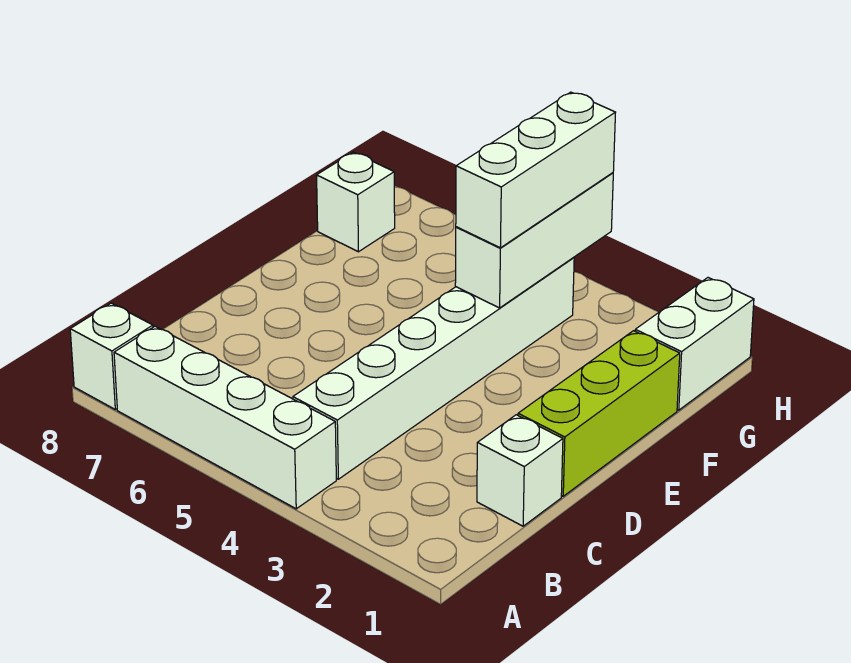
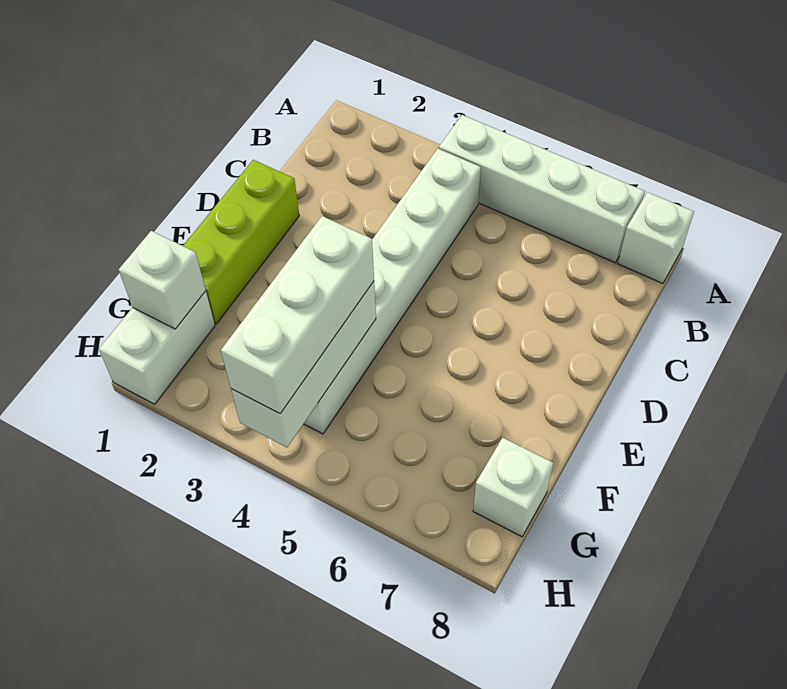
white brick C1 level 1 -> white brick G1 level 2

